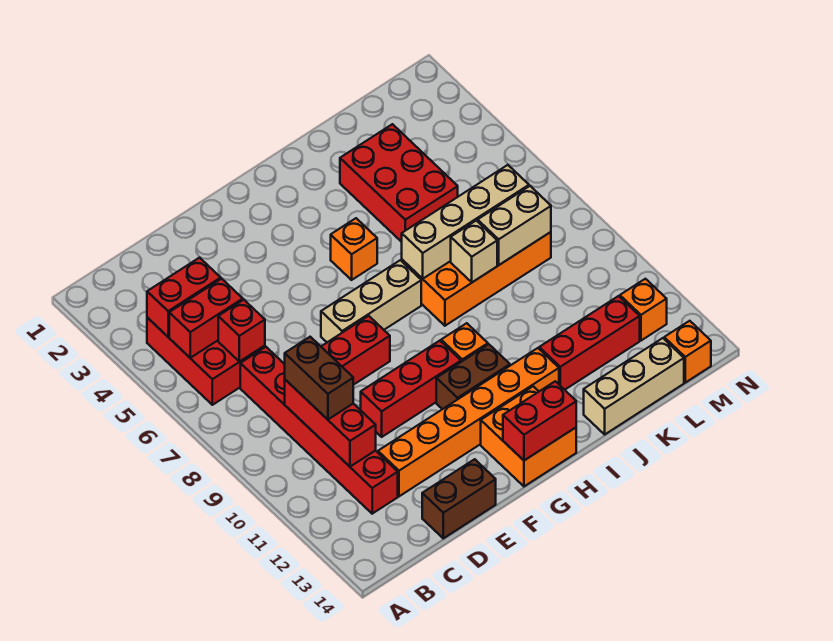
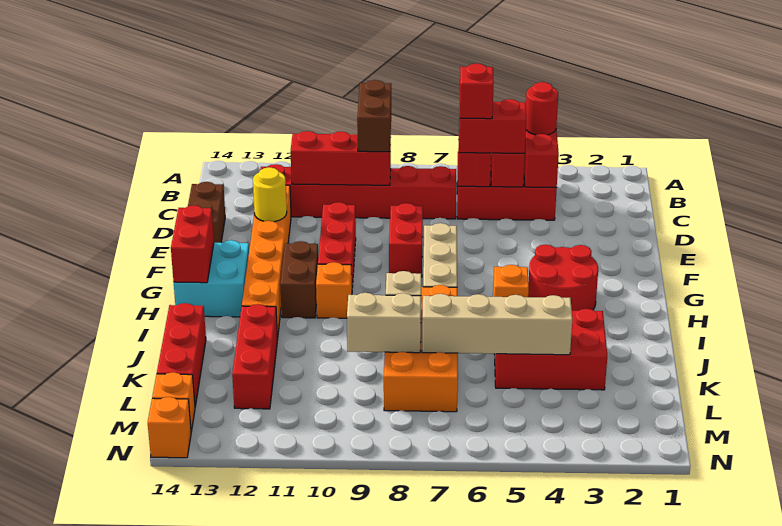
none -> red round brick B4 level 3
none -> red brick C5:C6 level 3
none -> red brick C6 level 4
brown brick C9:C10 level 3 -> brown brick B9:C9 level 3
none -> yellow round brick E12 level 2
none -> red round brick G3:H4 level 1
orange brick G13:H14 level 1 -> cyan brick G13:H14 level 1
tan brick I7:L7 level 2 -> tan brick K4:K7 level 2
tan brick J14:L14 level 1 -> red brick J14:L14 level 1
tan brick K8:L8 level 2 -> tan brick K8:K9 level 2
orange brick M12 level 1 -> orange brick N14 level 1

